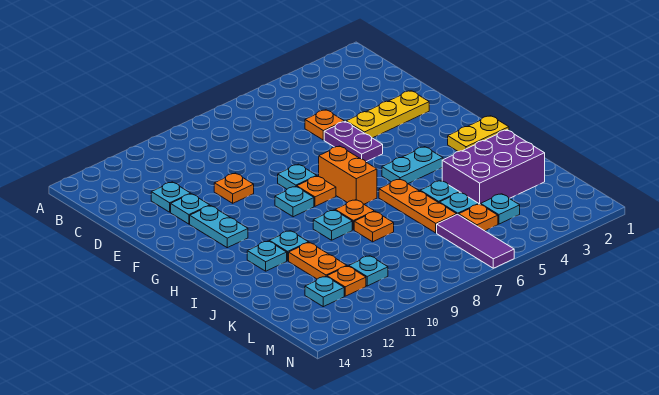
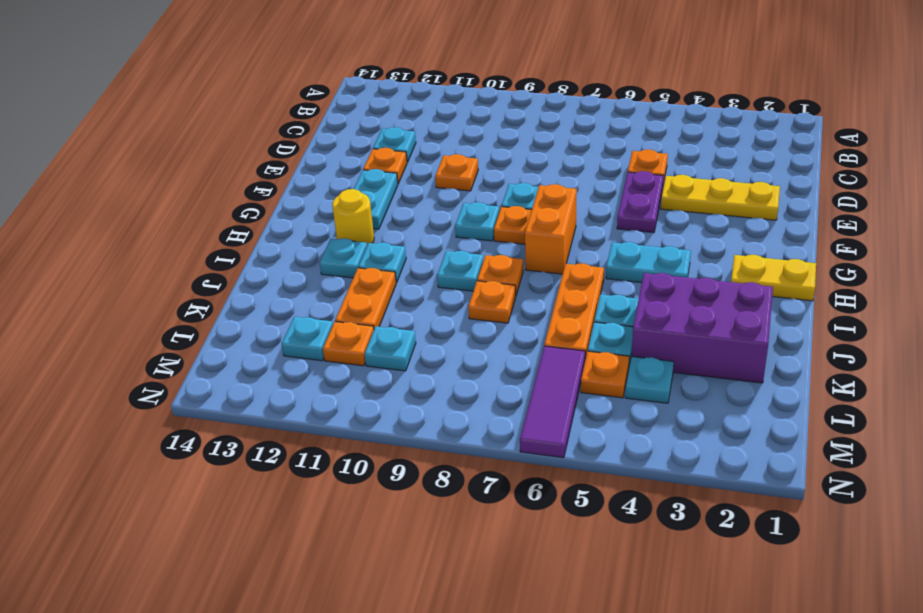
cyan plate E12 level 1 -> orange plate E12 level 1
none -> yellow round brick H12 level 1

